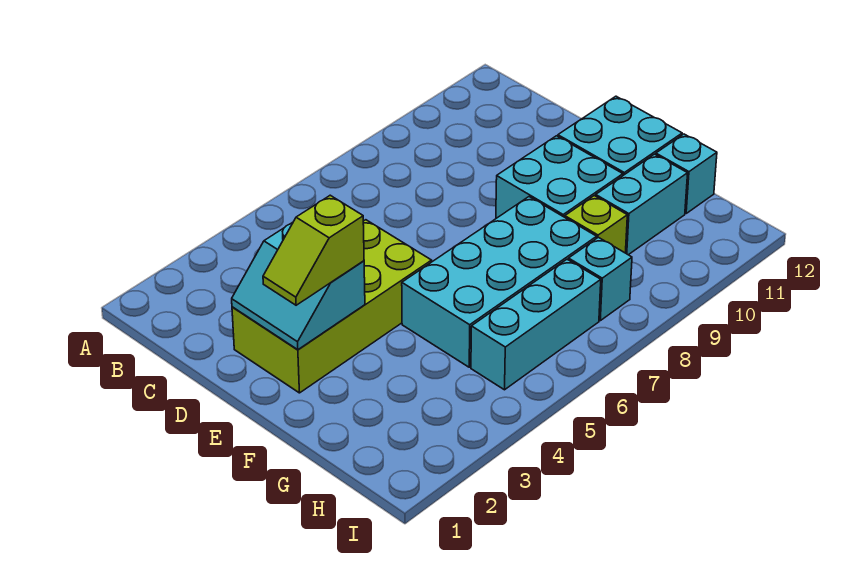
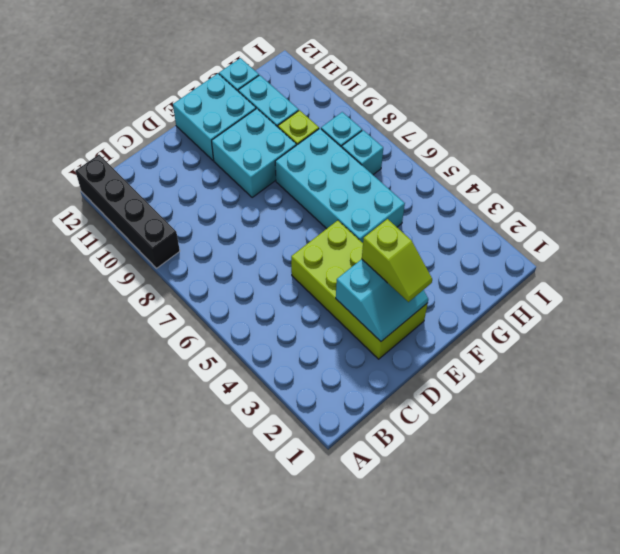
none -> black brick A9:A12 level 1
cyan brick H5:H7 level 1 -> cyan brick H7 level 1

